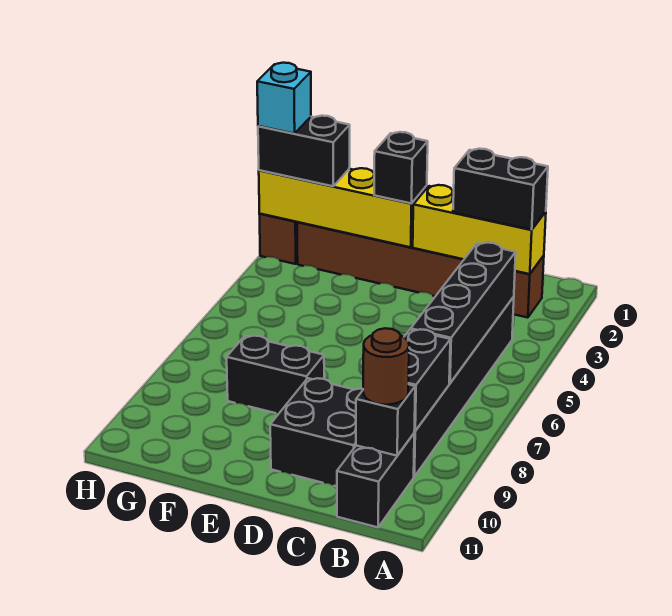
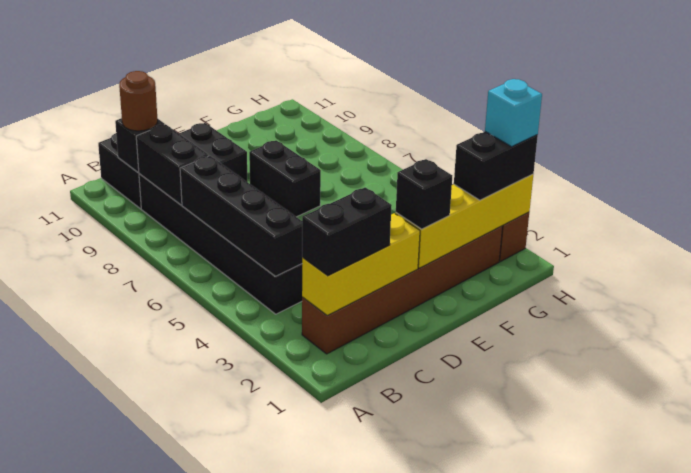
black brick E8:F8 level 1 -> black brick E7:E8 level 1

